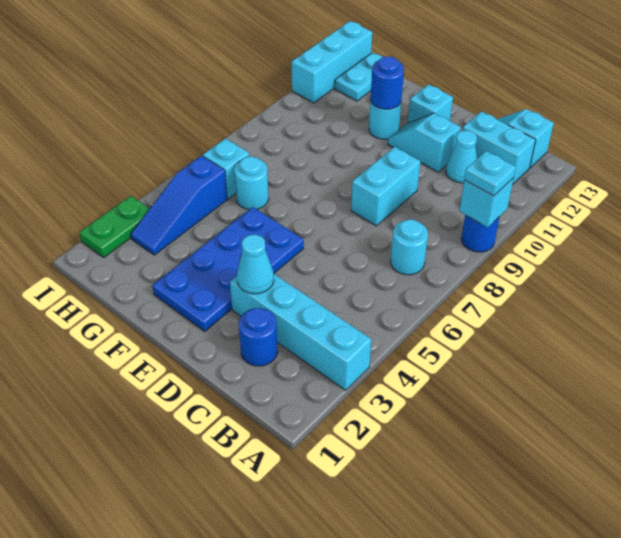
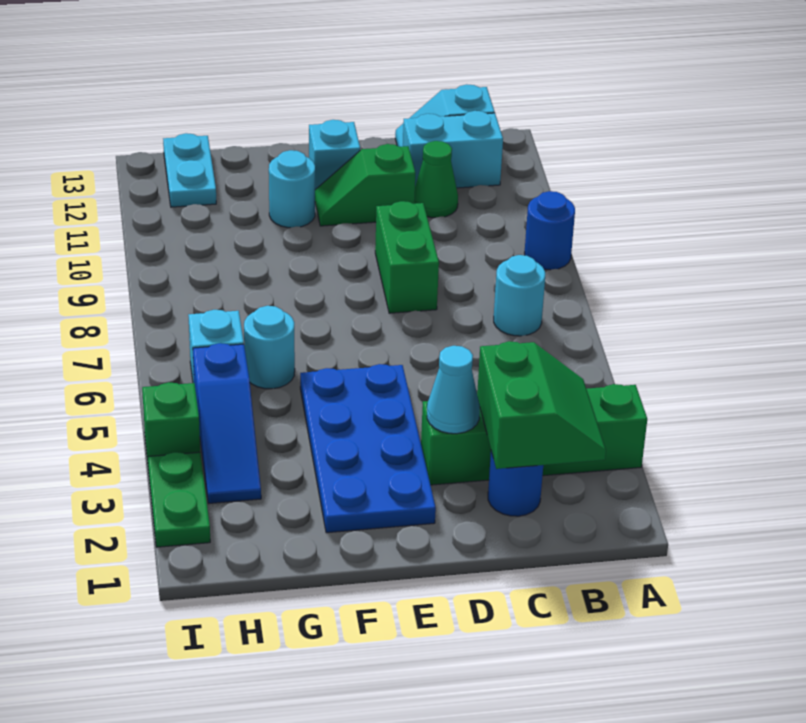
cyan brick A3:D3 level 1 -> green brick A3:D3 level 1
cyan brick A9 level 2 -> none
cyan plate A9 level 3 -> none
none -> green slope B2:C3 level 2 top C
cyan cone C11 level 1 -> green cone C11 level 1
cyan brick D8:D9 level 1 -> green brick D8:D9 level 1
cyan slope D11:E11 level 1 top D -> green slope D11:E11 level 1 top D
blue round brick F11 level 2 -> none
none -> green brick I4 level 1
cyan brick I11:I13 level 1 -> none

